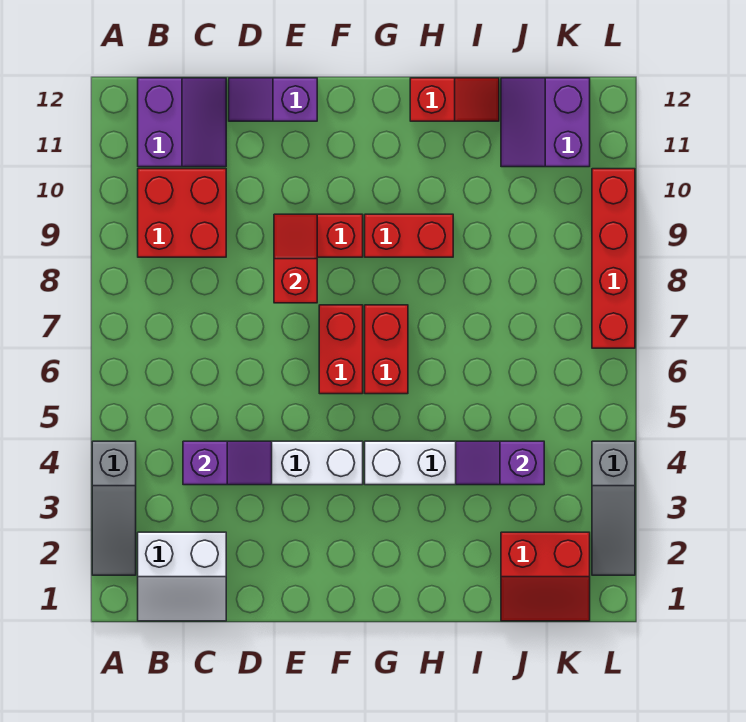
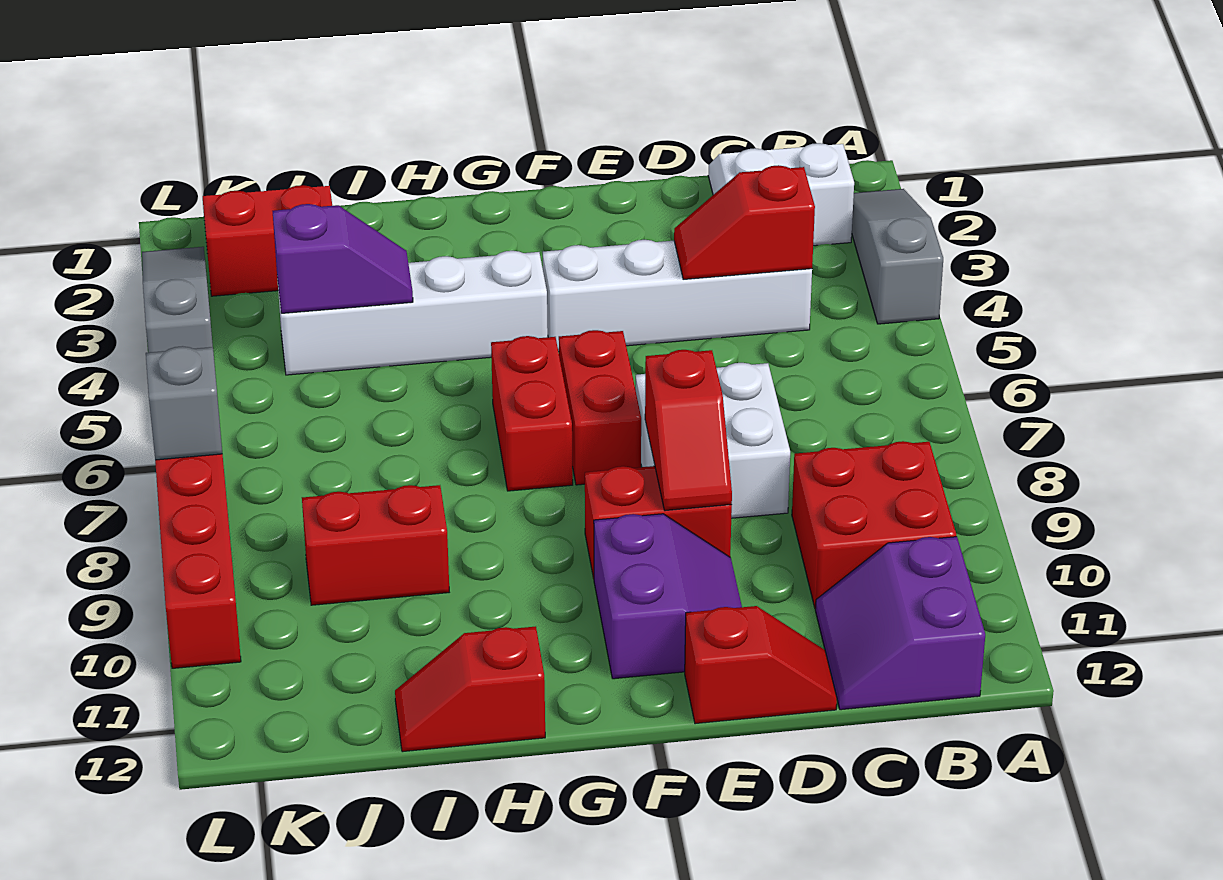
purple slope C4:D4 level 2 top C -> red slope C4:D4 level 2 top C
none -> white brick D7:E8 level 1
purple slope D12:E12 level 1 top E -> red slope D12:E12 level 1 top E
red brick G9:H9 level 1 -> red brick I9:J9 level 1
purple slope J11:K12 level 1 top K -> purple slope E10:F11 level 1 top F
none -> grey brick L7 level 2

